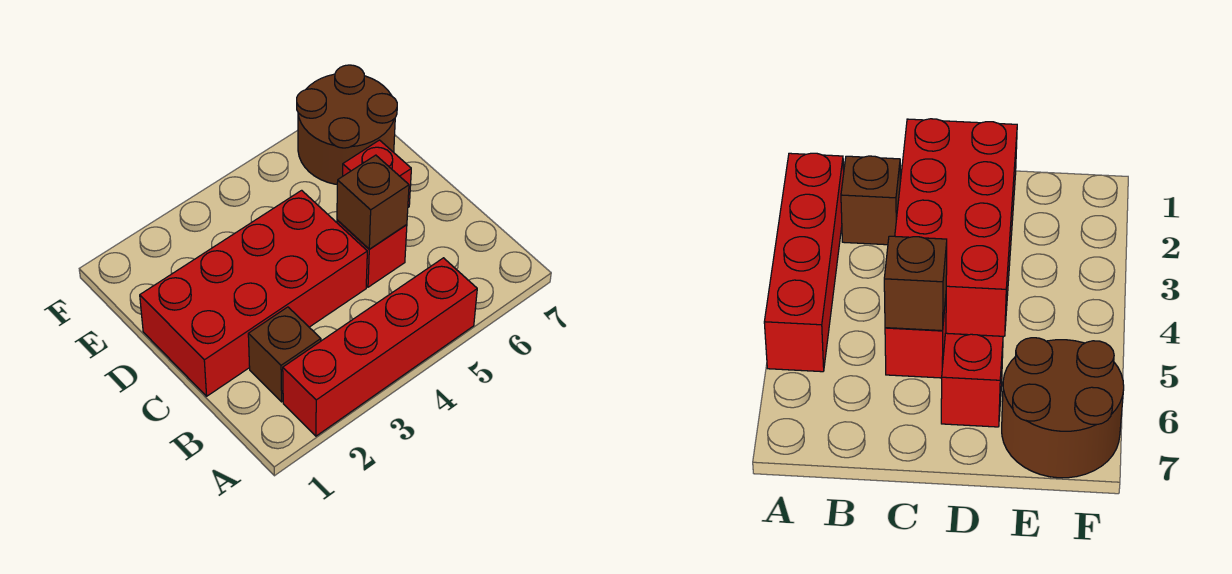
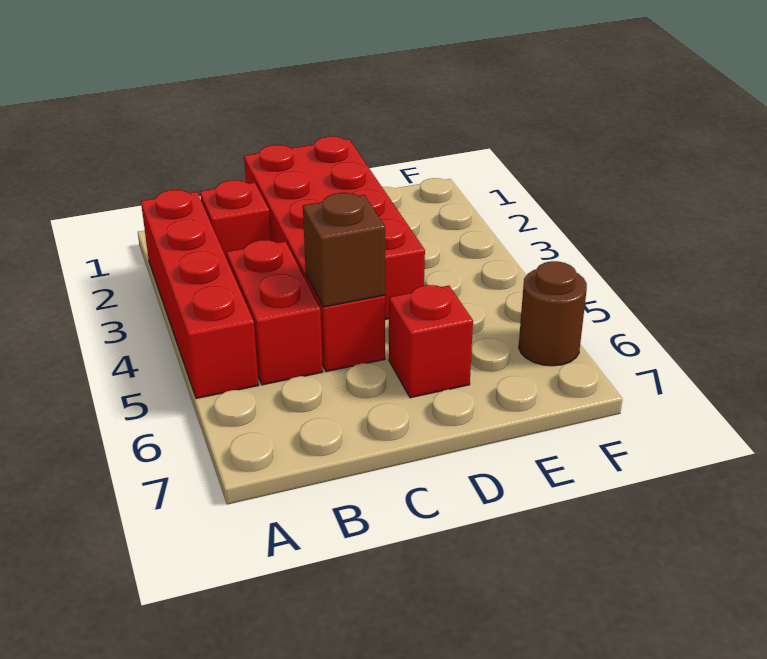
brown brick B2 level 1 -> red brick B2 level 1
none -> red brick B4:B5 level 1
brown round brick E6:F7 level 1 -> brown round brick F6 level 1

